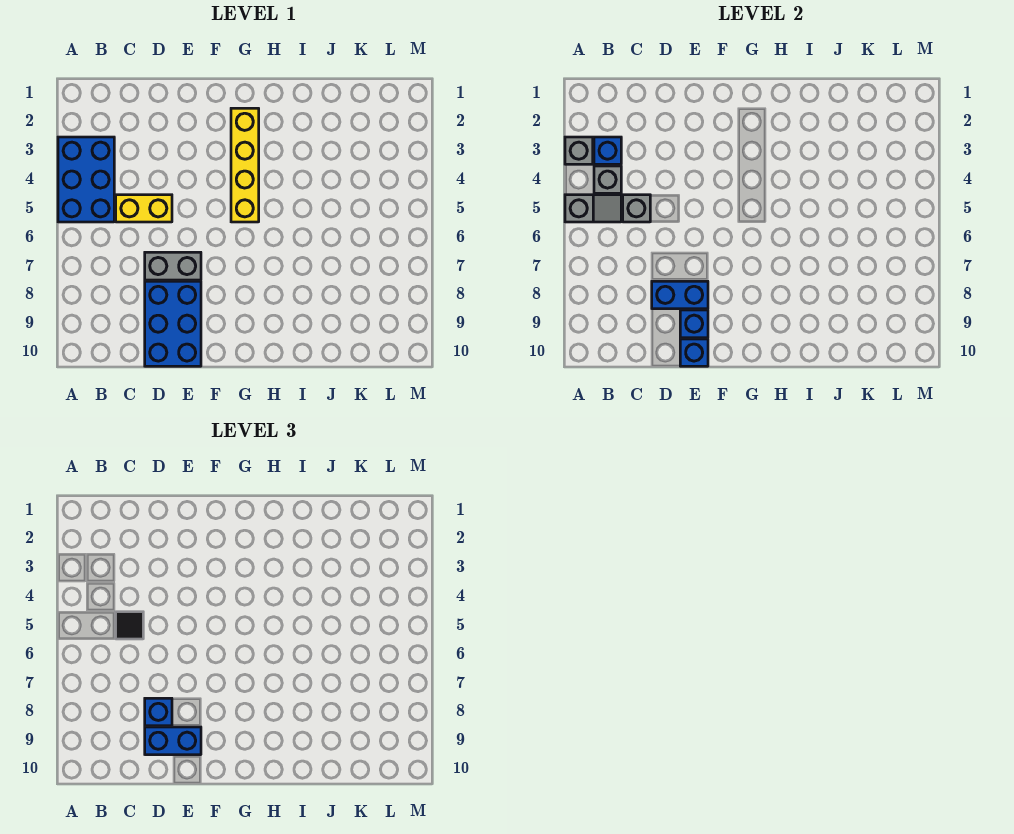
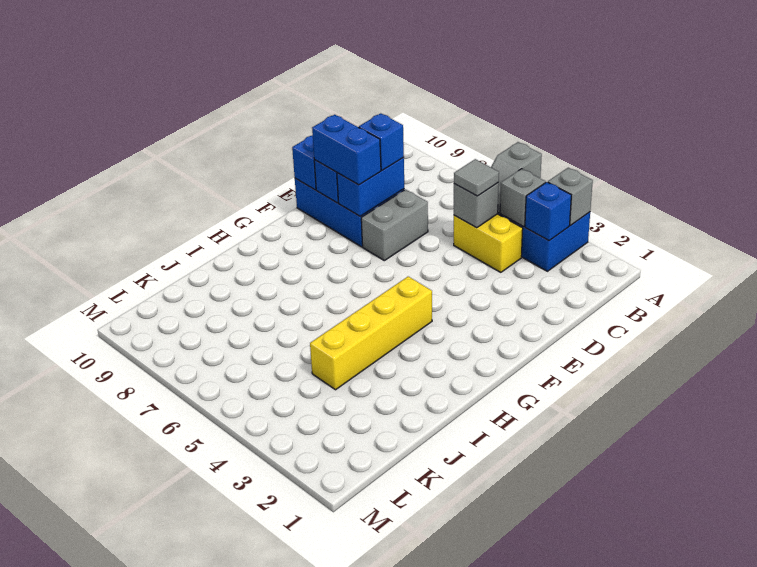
yellow brick C5:D5 level 1 -> yellow brick C4:C5 level 1
black tile C5 level 3 -> grey tile C5 level 3
blue brick D9:E9 level 3 -> blue brick E8:E9 level 3
yellow brick G2:G5 level 1 -> yellow brick G4:J4 level 1

